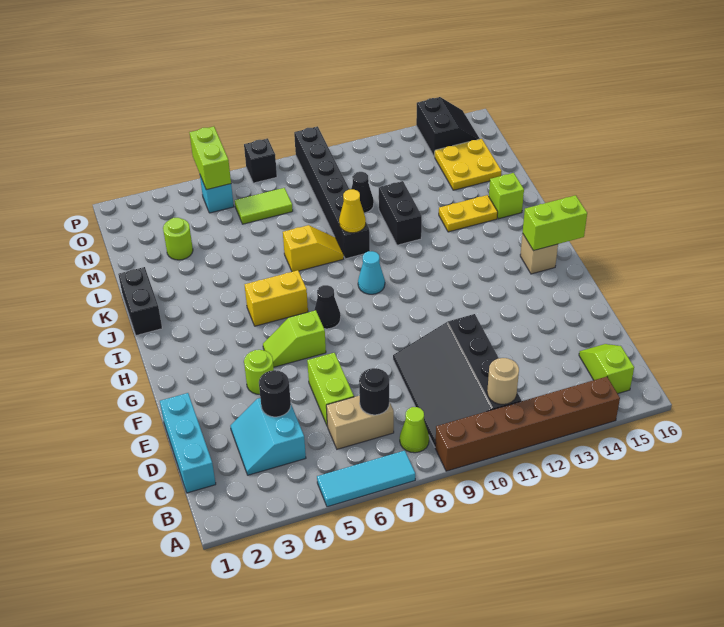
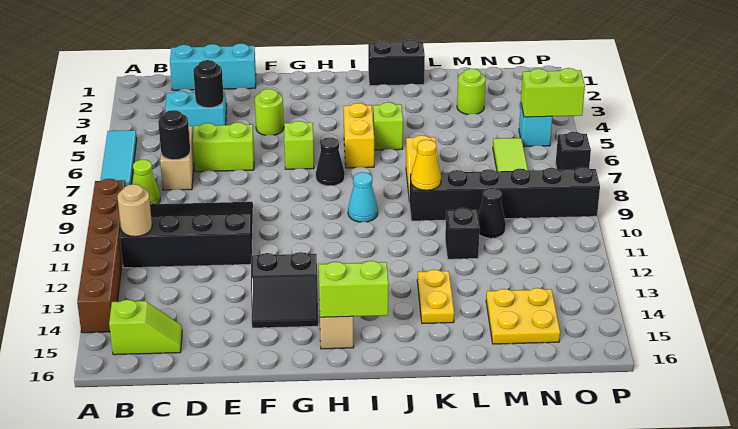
lime brick H15:H16 level 2 -> lime brick H15:I15 level 2
black brick K11:L11 level 1 -> black brick L11 level 1
lime brick K15 level 1 -> lime brick J5 level 1
black slope O14:P15 level 1 top 14 -> black slope F13:G14 level 1 top 13

